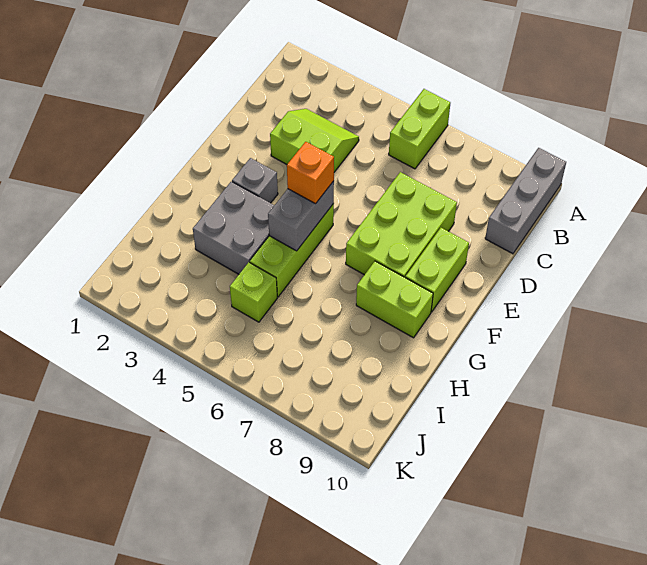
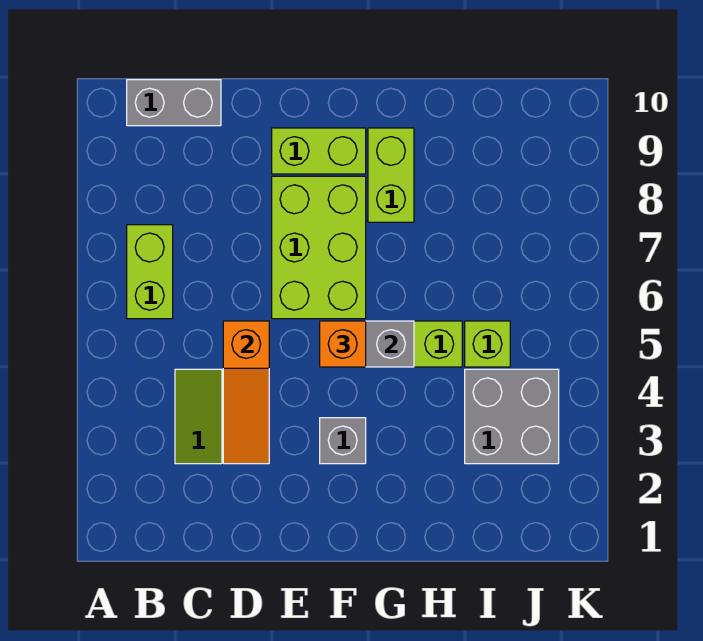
lime brick A6:B6 level 1 -> lime brick B6:B7 level 1
grey brick A10:C10 level 1 -> grey brick B10:C10 level 1
none -> orange slope D3:D5 level 2 top 5
lime brick D7:F8 level 1 -> lime brick E6:F8 level 1
grey brick G3:H4 level 1 -> grey brick I3:J4 level 1

